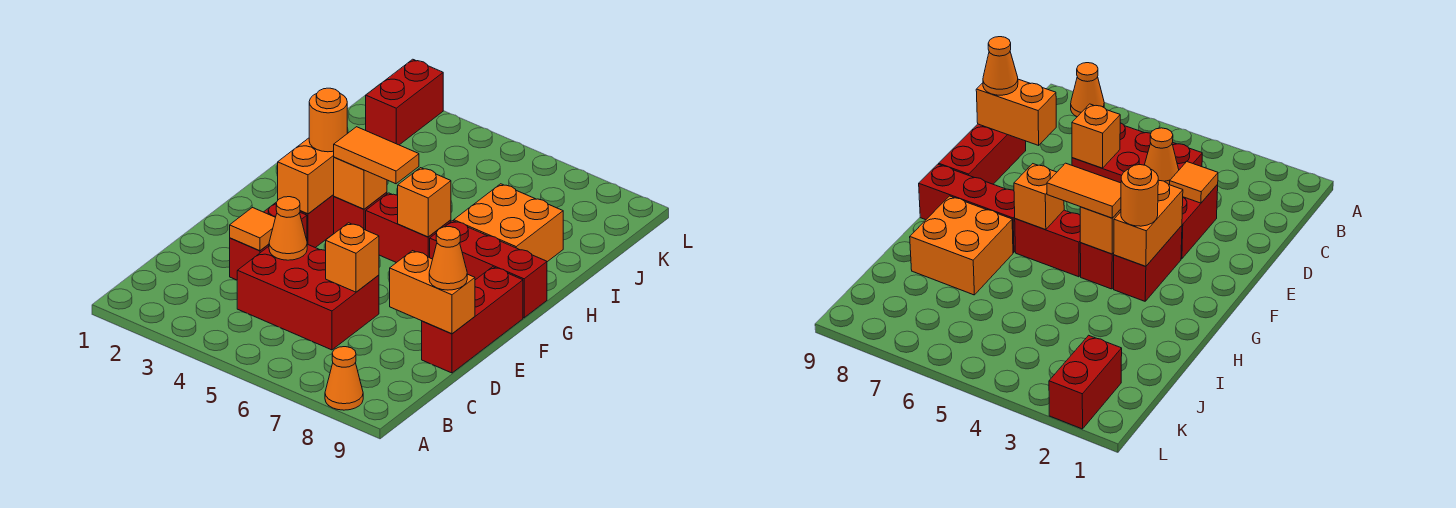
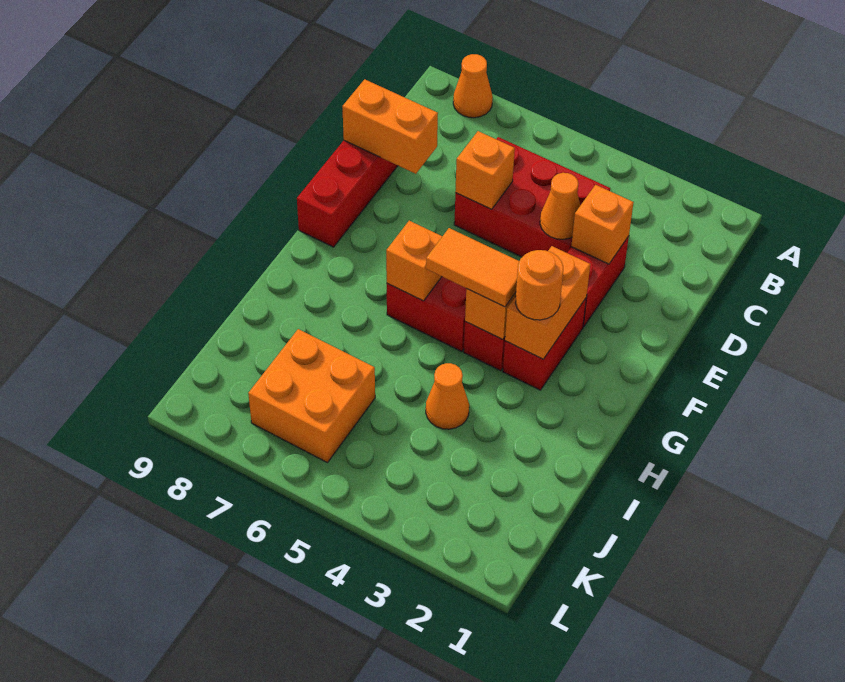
orange tile D3 level 2 -> orange brick D3 level 2
orange cone D9 level 3 -> orange cone I4 level 1
red brick G7:G9 level 1 -> none
orange brick H7:I8 level 1 -> orange brick J6:K7 level 1
red brick K2:L2 level 1 -> none

